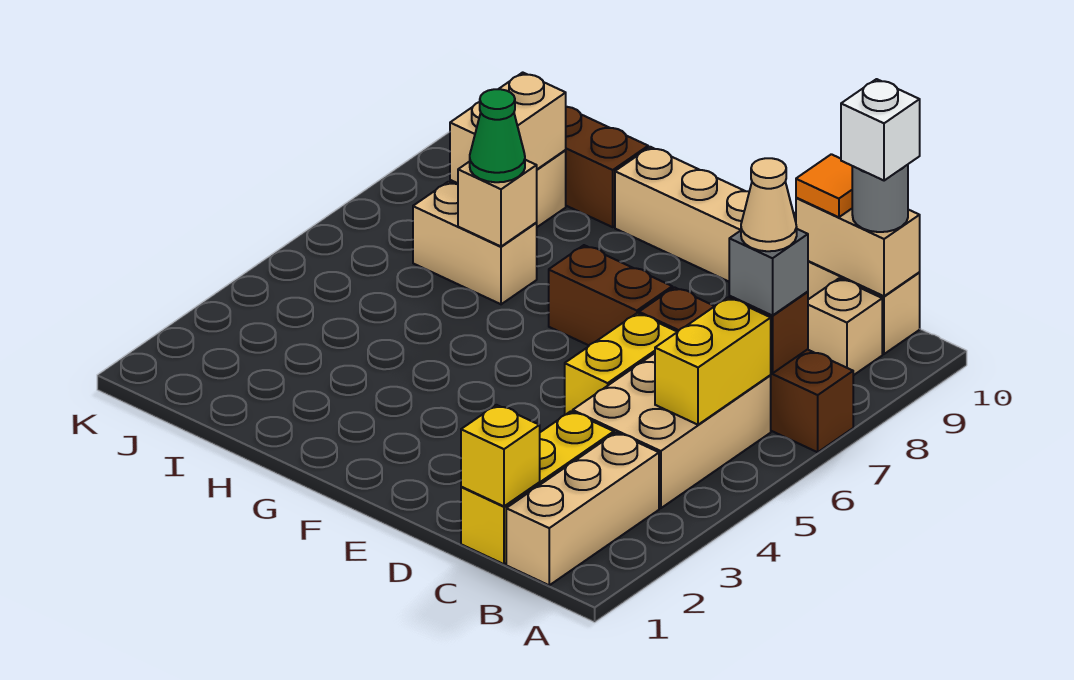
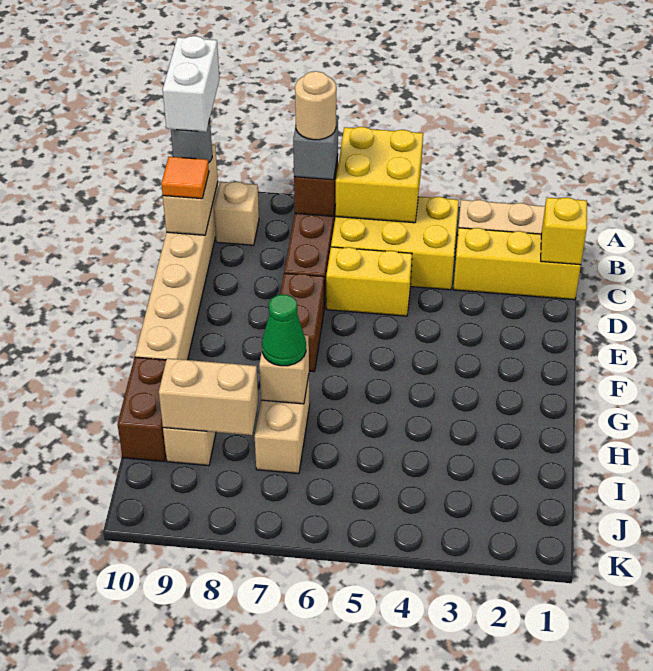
tan brick B4:C6 level 1 -> yellow brick B4:C6 level 1
yellow brick B5:B6 level 2 -> yellow brick A5:B6 level 2
tan cone B7 level 4 -> tan round brick B7 level 4
white brick B10 level 4 -> white brick A10:B10 level 4

